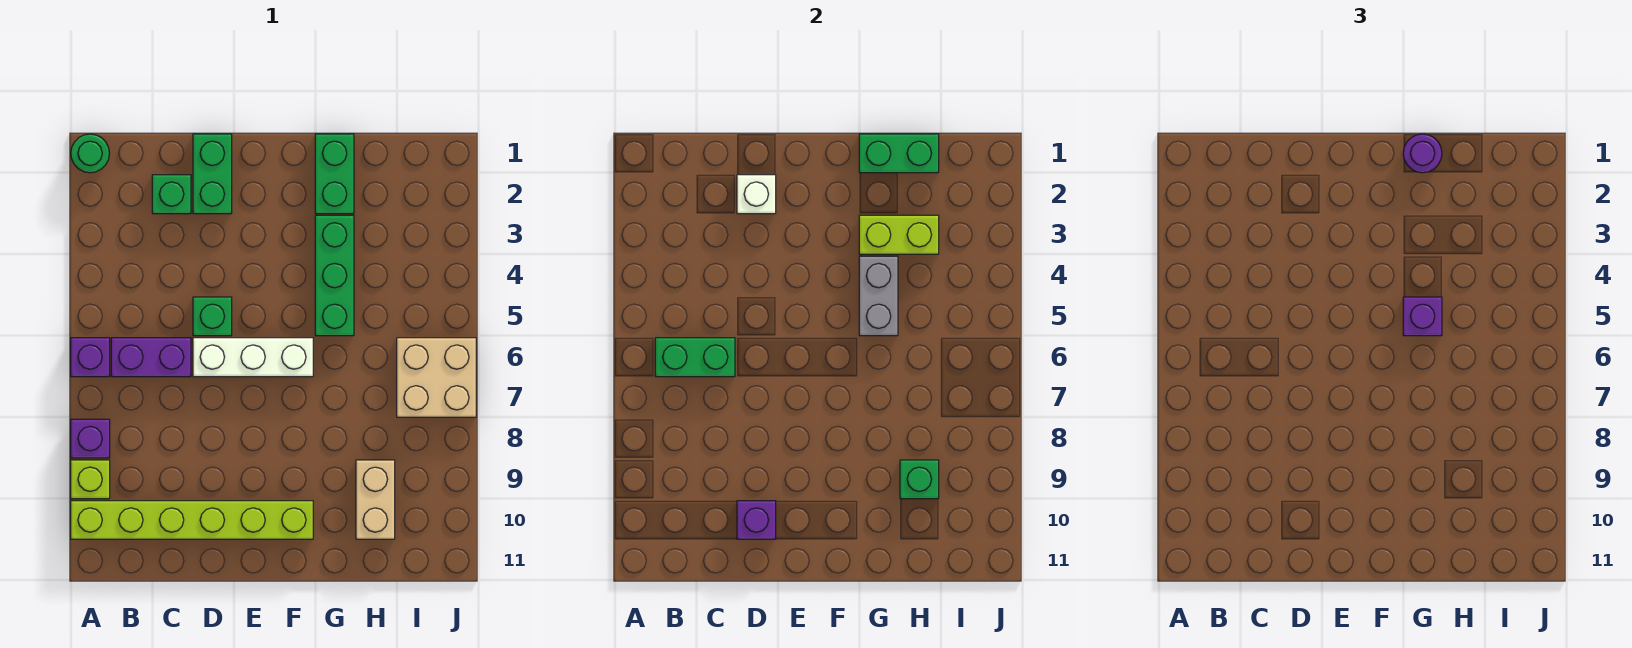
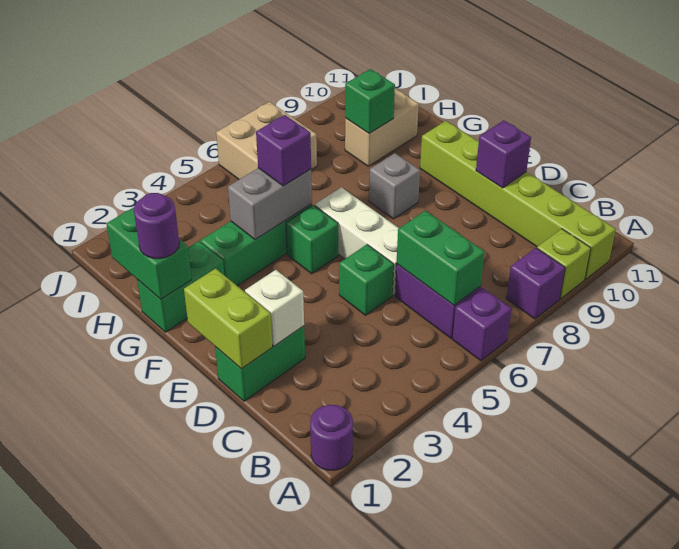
green round brick A1 level 1 -> purple round brick A1 level 1
green brick C2 level 1 -> green brick F5 level 1
none -> grey brick F8 level 1
lime brick G3:H3 level 2 -> lime brick D1:E1 level 2

